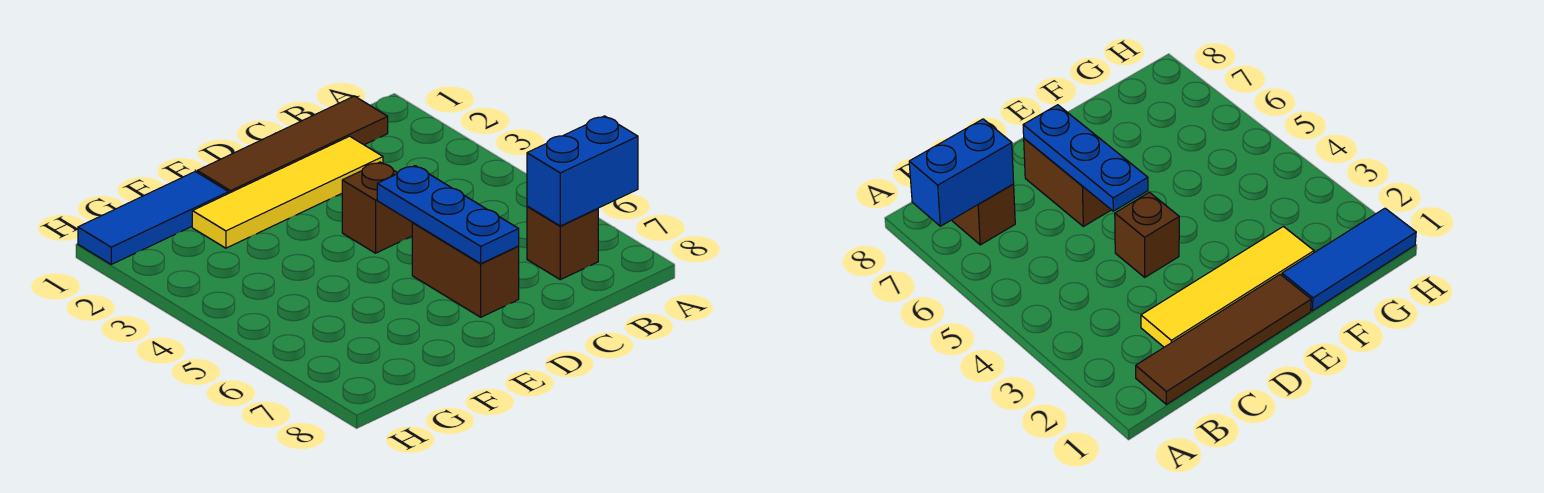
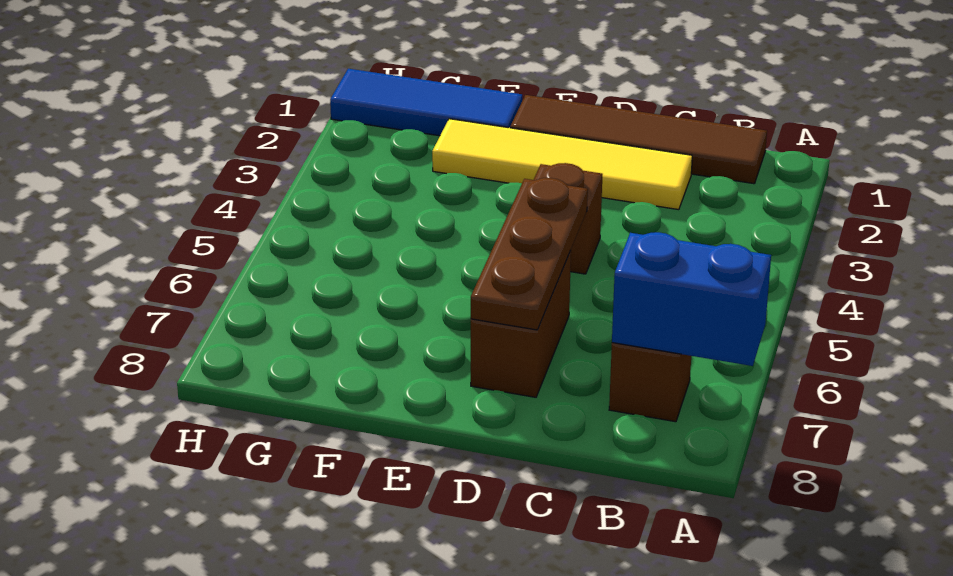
blue plate D5:D7 level 2 -> brown plate D5:D7 level 2

